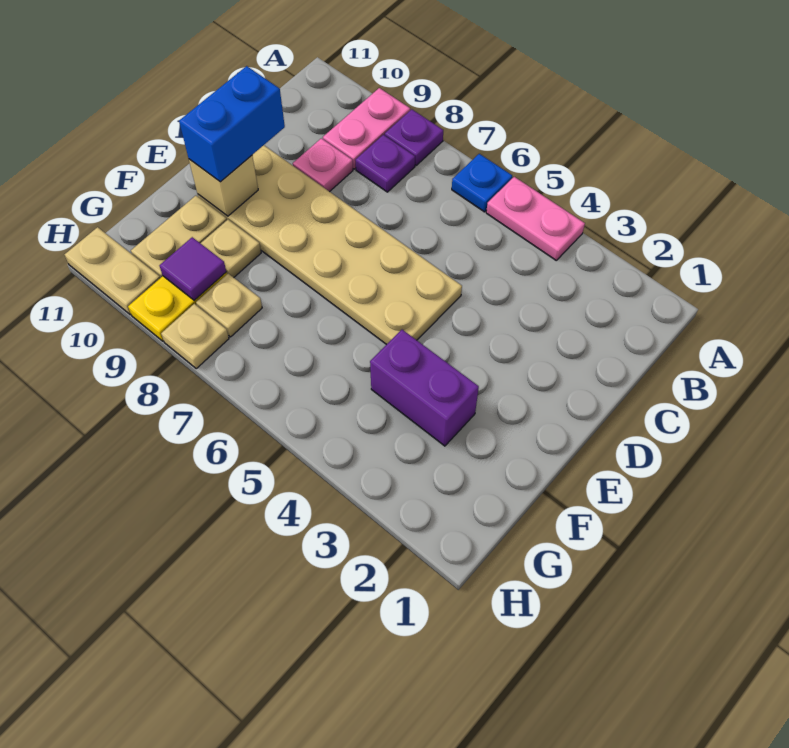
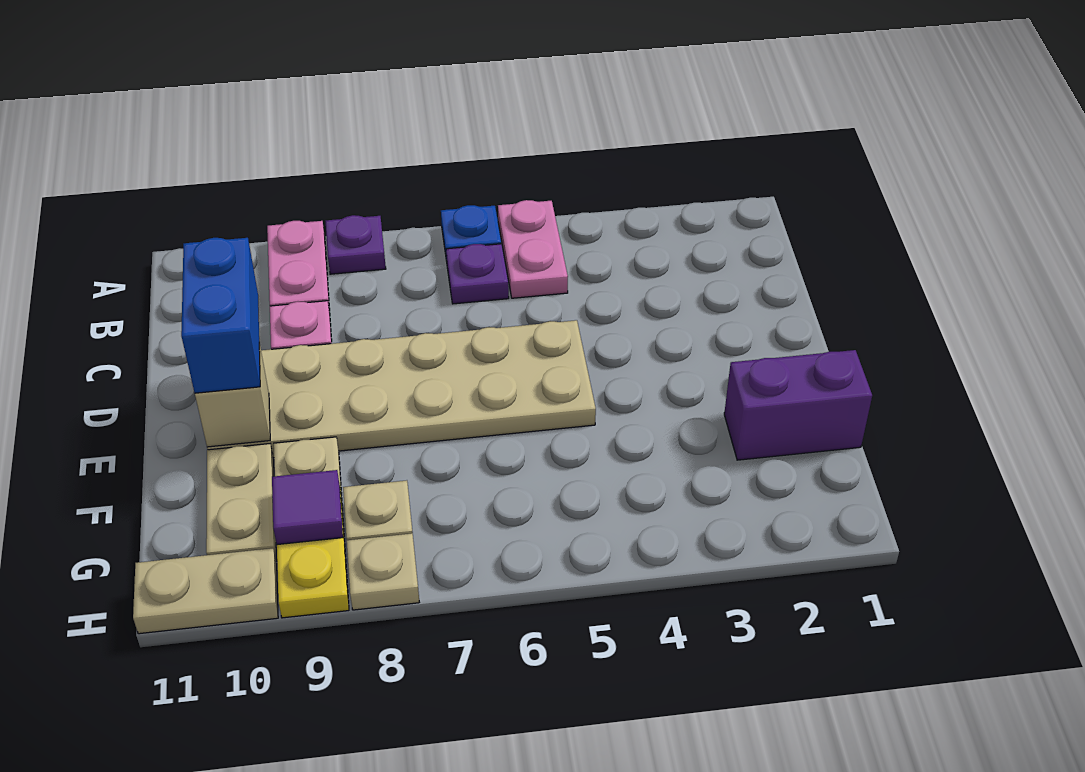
pink plate A4:A5 level 1 -> pink plate A5:B5 level 1
purple plate B8 level 1 -> purple plate B6 level 1
purple brick F3:F4 level 1 -> purple brick F1:F2 level 1

